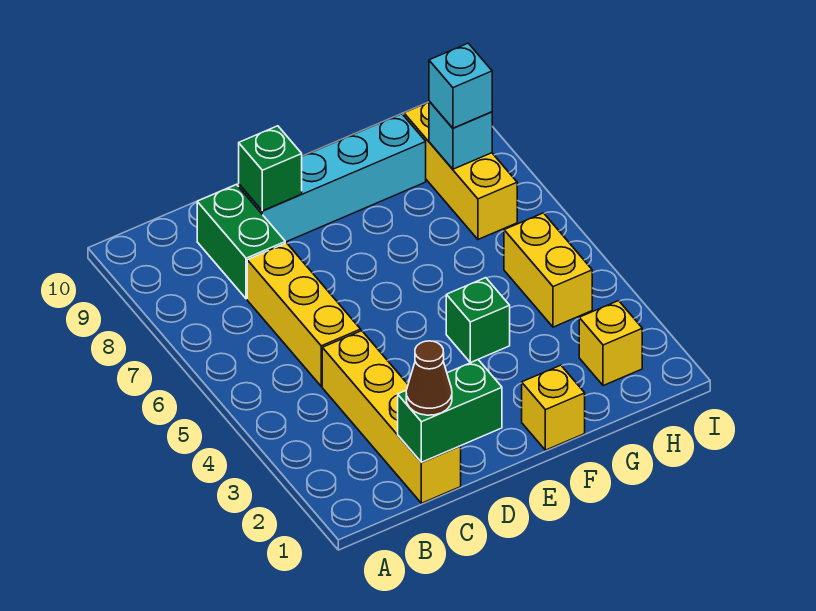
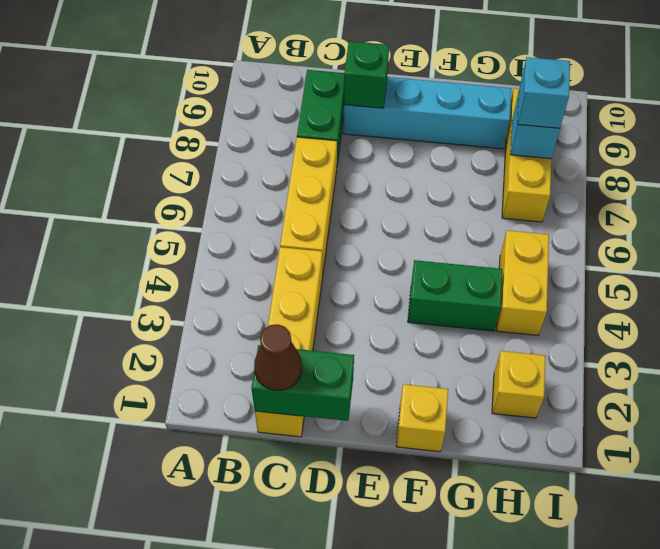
green brick F4 level 1 -> green brick F4:G4 level 1

